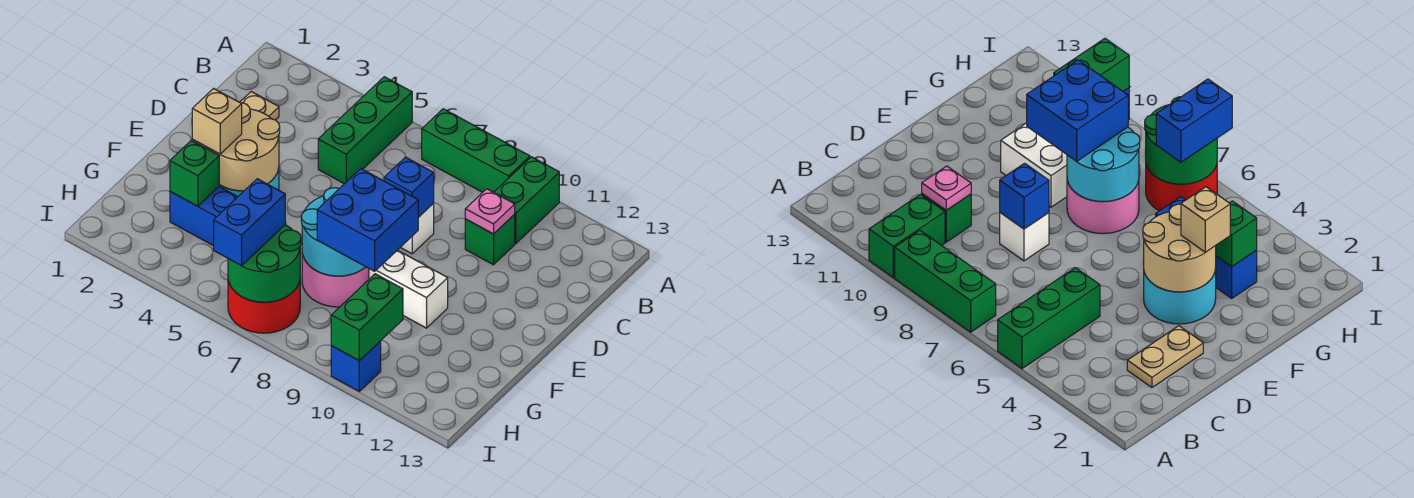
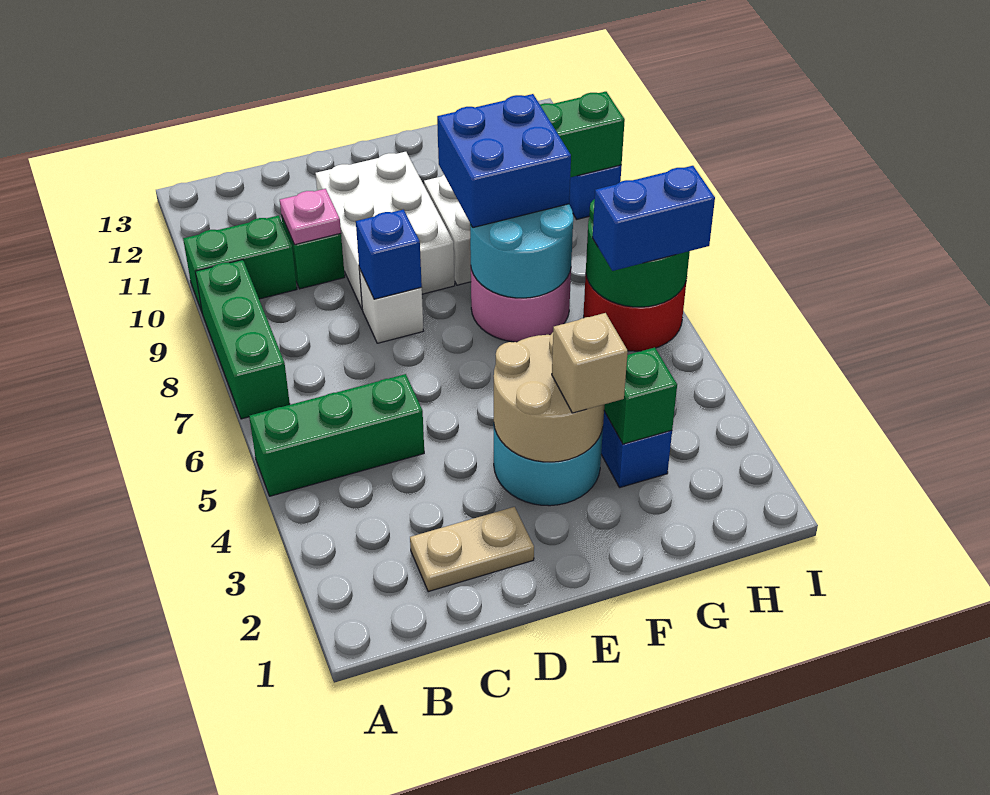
none -> white brick D9:E11 level 1

